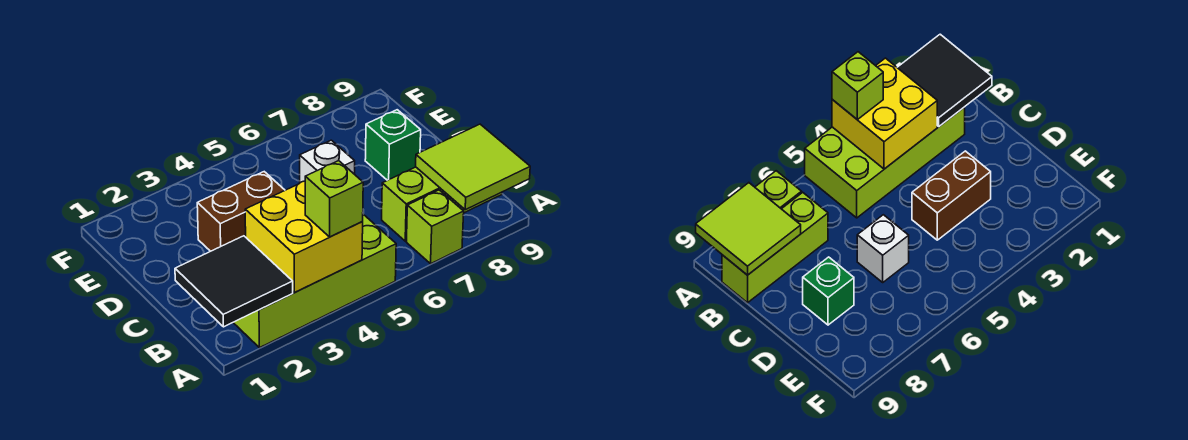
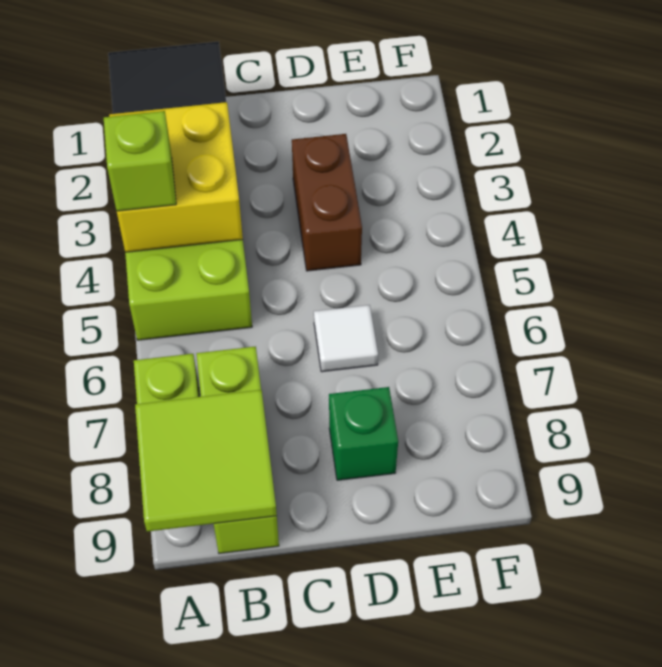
white brick D6 level 1 -> white tile D6 level 1

